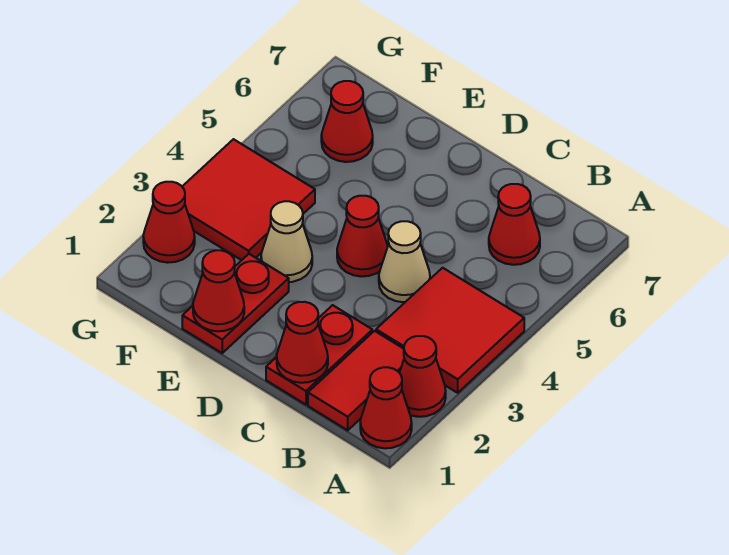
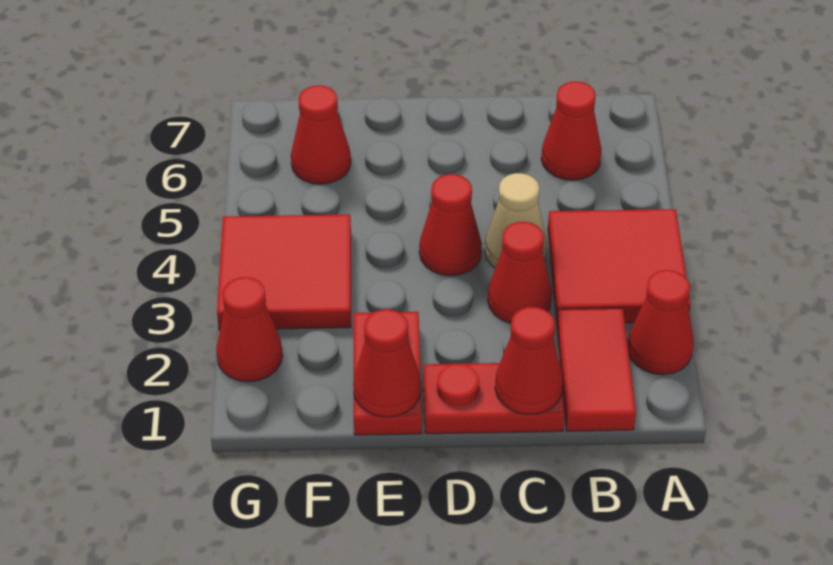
red cone A1 level 1 -> red cone C3 level 1
red plate C1:C2 level 1 -> red plate C1:D1 level 1
tan cone E3 level 1 -> none

